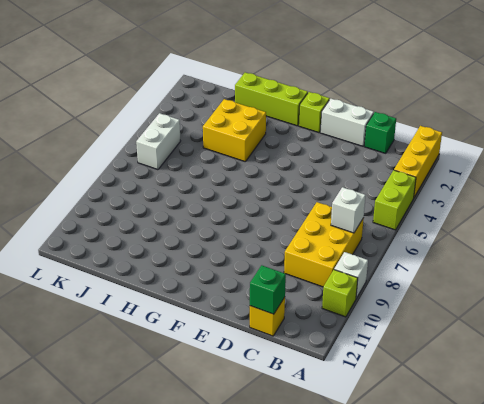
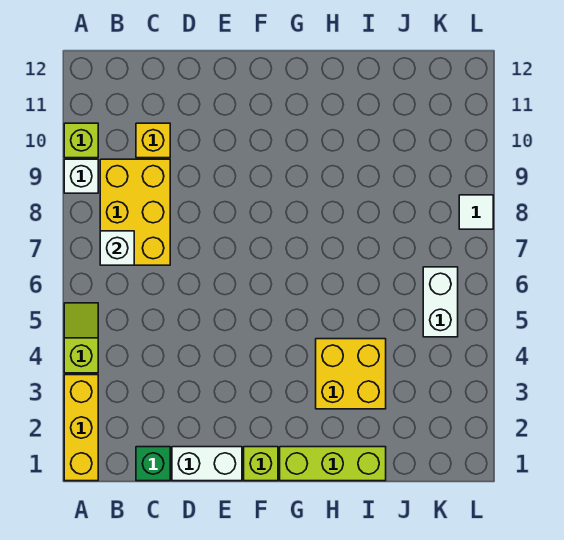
lime brick A4:A5 level 1 -> lime slope A4:A5 level 1 top 4
yellow brick C12 level 1 -> yellow brick C10 level 1
green brick C12 level 2 -> none
none -> white tile L8 level 1

